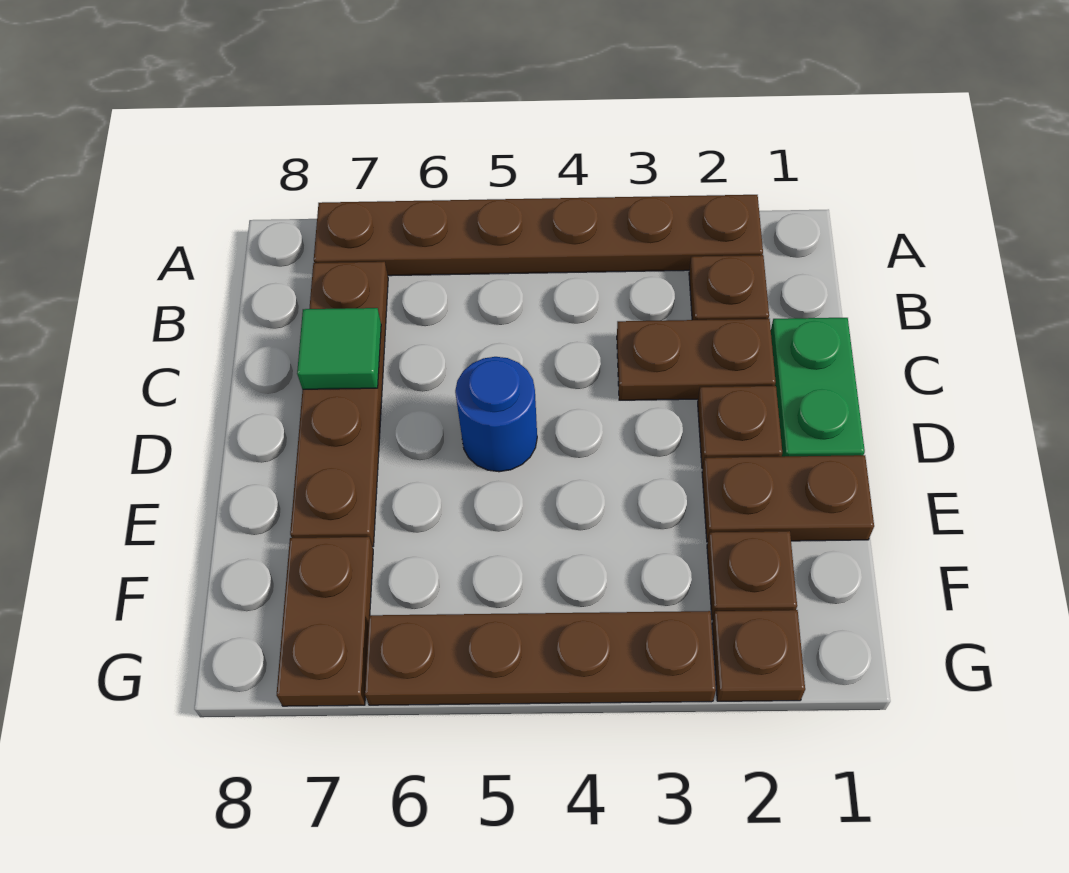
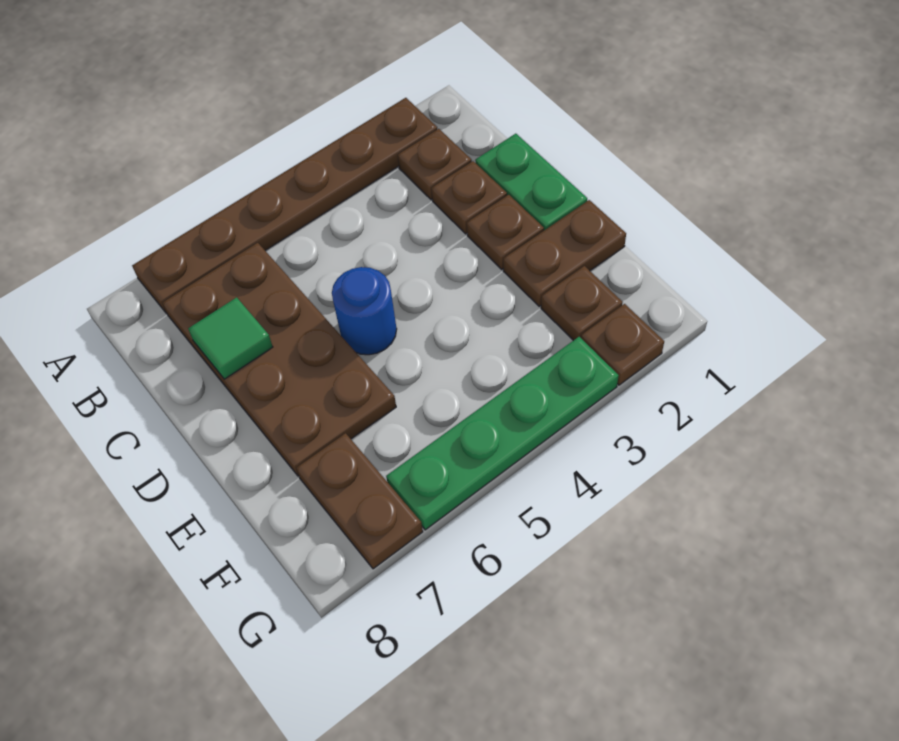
brown plate B7:E7 level 1 -> brown plate B6:E7 level 1
brown plate C2:C3 level 1 -> brown plate C2 level 1
brown plate G3:G6 level 1 -> green plate G3:G6 level 1

